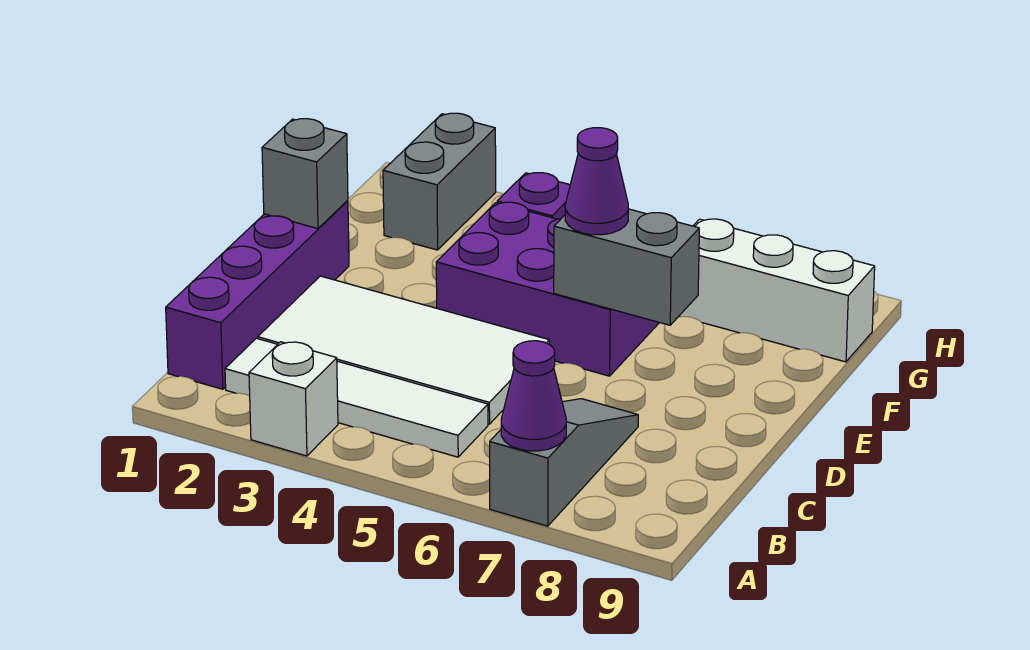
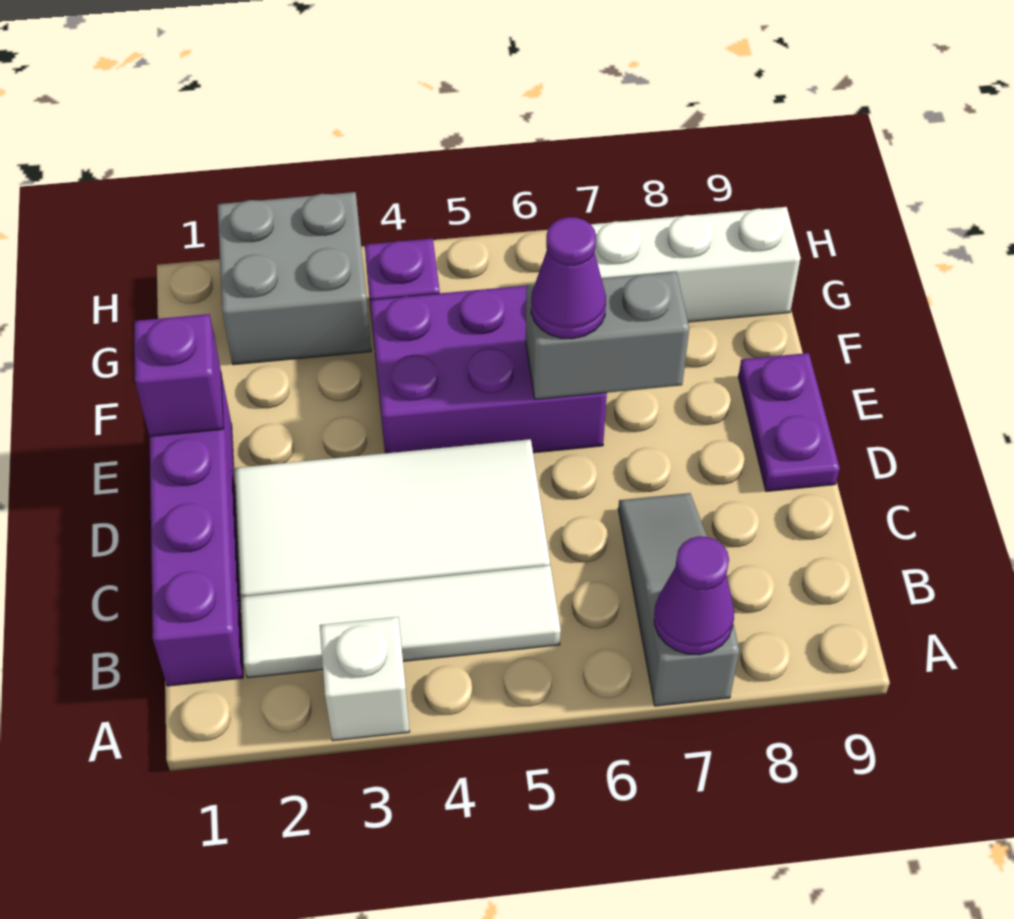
none -> purple plate D9:E9 level 1
grey brick E1 level 2 -> purple brick E1 level 2
grey brick G2:H2 level 1 -> grey brick G2:H3 level 1

